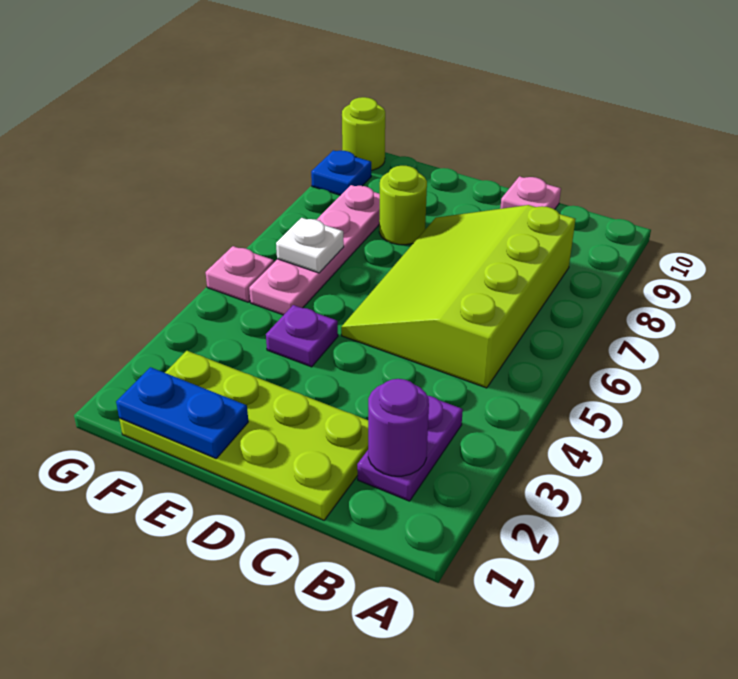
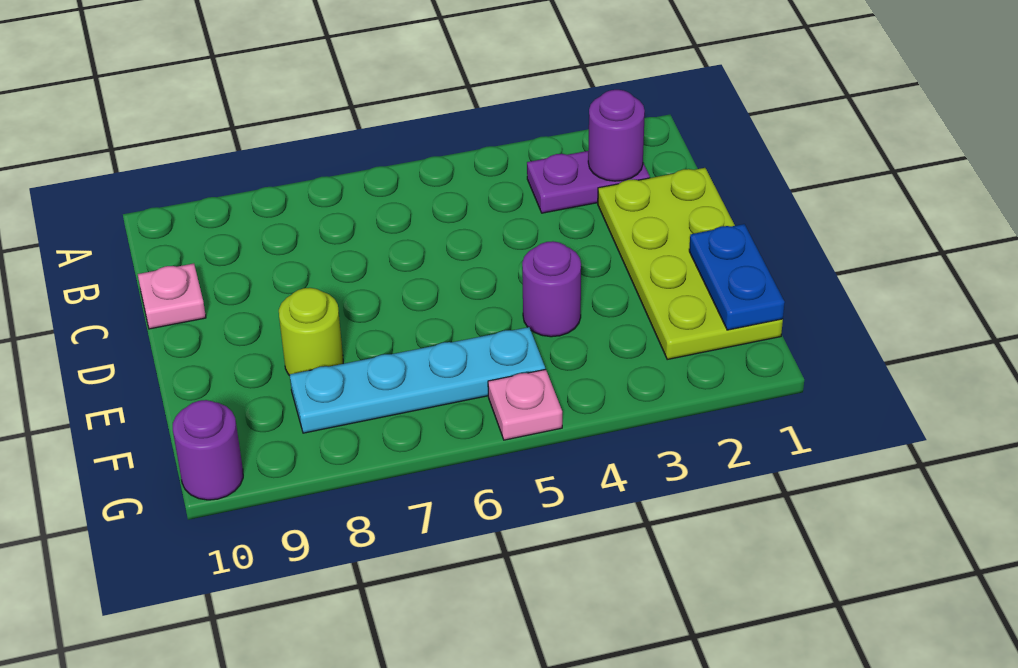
lime slope B5:D8 level 1 top B -> none
purple plate E4 level 1 -> purple round brick E4 level 1
pink plate F5:F8 level 1 -> cyan plate F5:F8 level 1
white plate F6 level 2 -> none
blue plate G9 level 1 -> none
lime round brick G10 level 1 -> purple round brick G10 level 1

